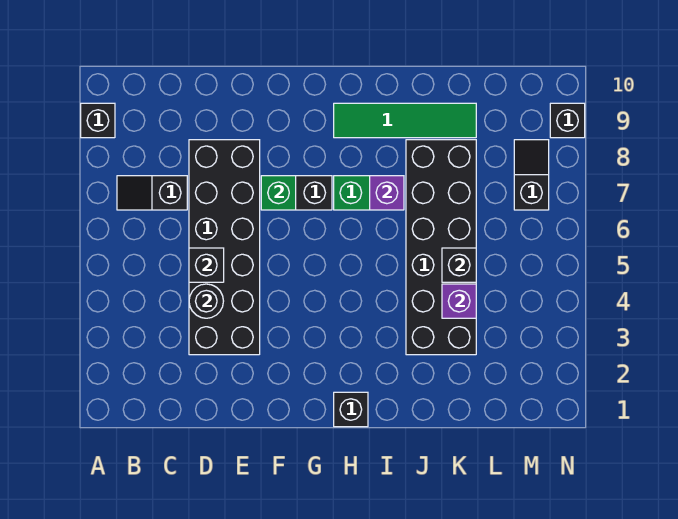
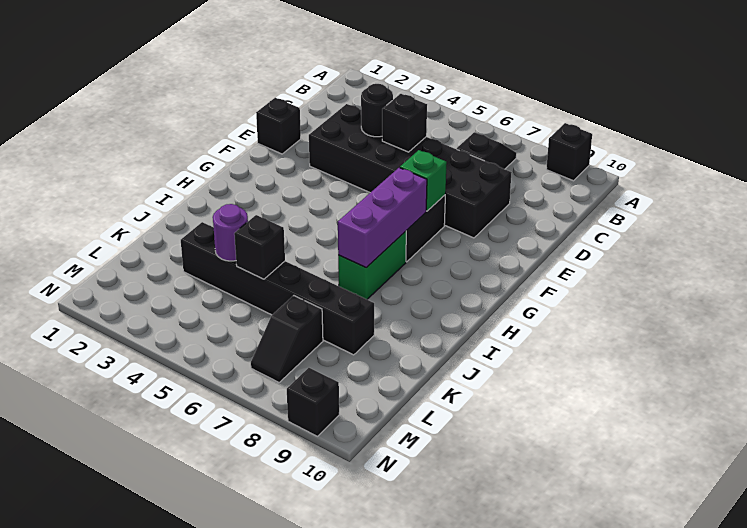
black brick H1 level 1 -> black brick E1 level 1
green tile H9:K9 level 1 -> none
purple brick I7 level 2 -> purple brick G7:I7 level 2
black brick J3:K8 level 1 -> black brick K3:K8 level 1
purple brick K4 level 2 -> purple round brick K4 level 2
black slope M7:M8 level 1 top 7 -> black slope L7:M7 level 1 top L

